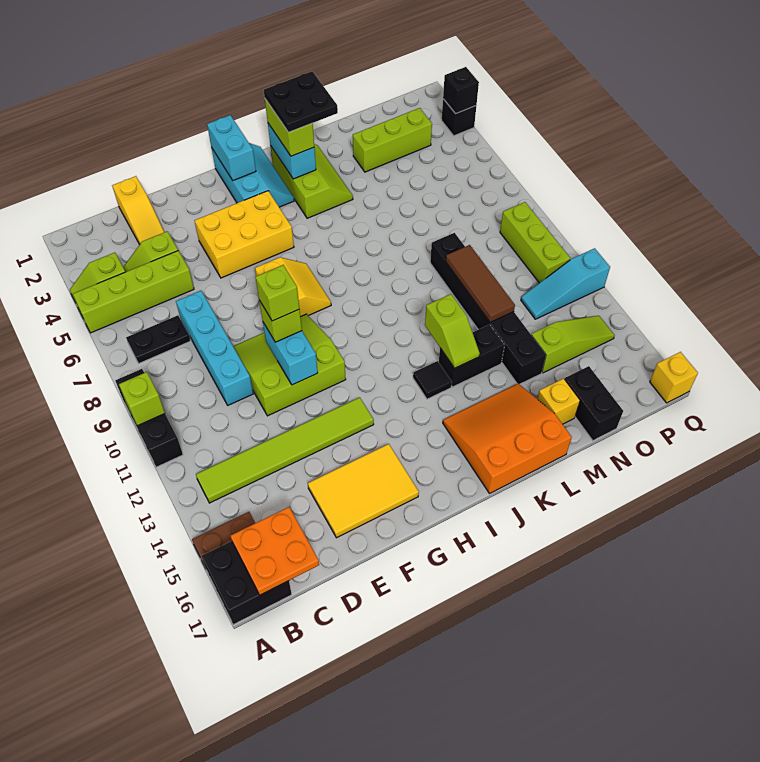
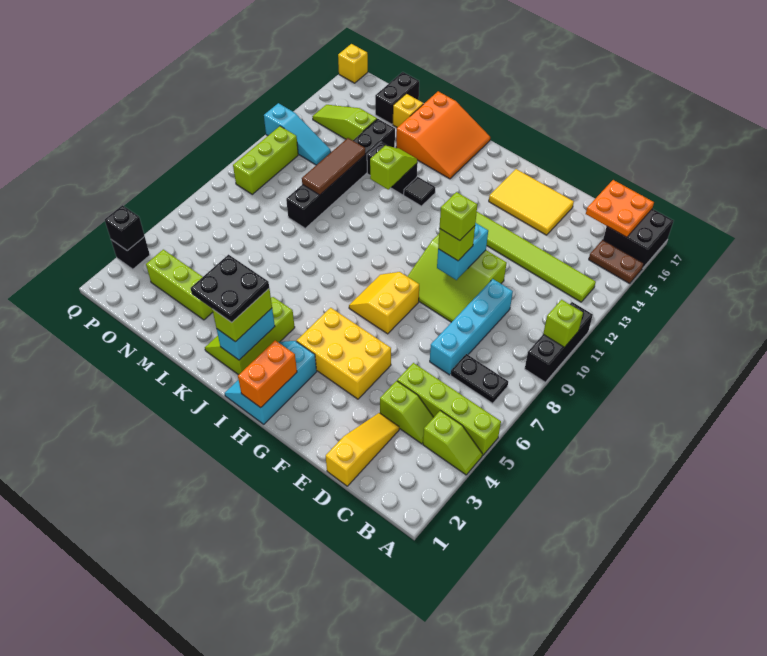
cyan brick H1:H2 level 2 -> orange brick H1:H2 level 2
orange slope J15:L17 level 1 top 17 -> orange slope J15:L17 level 1 top L

